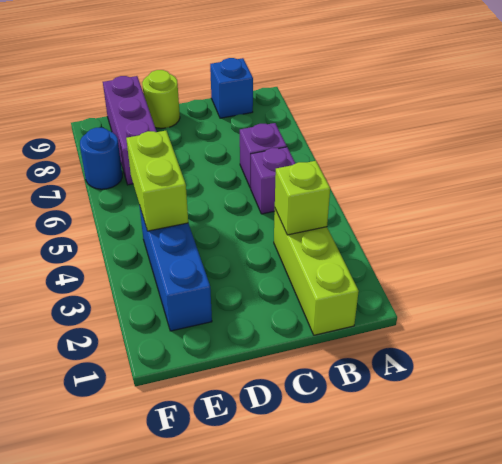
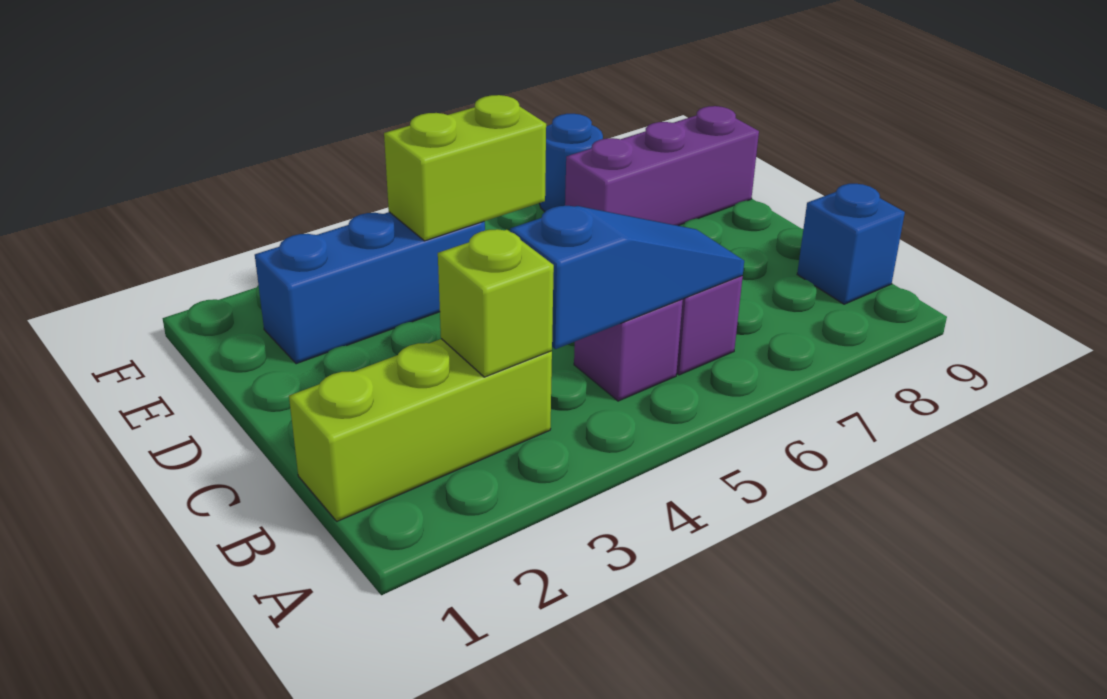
none -> blue slope B4:B6 level 2 top 4
lime round brick D9 level 1 -> none

